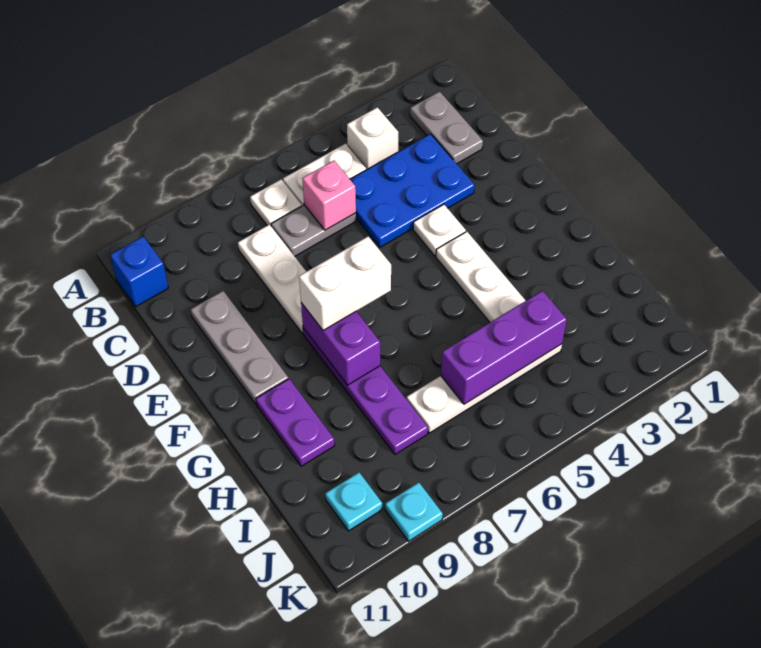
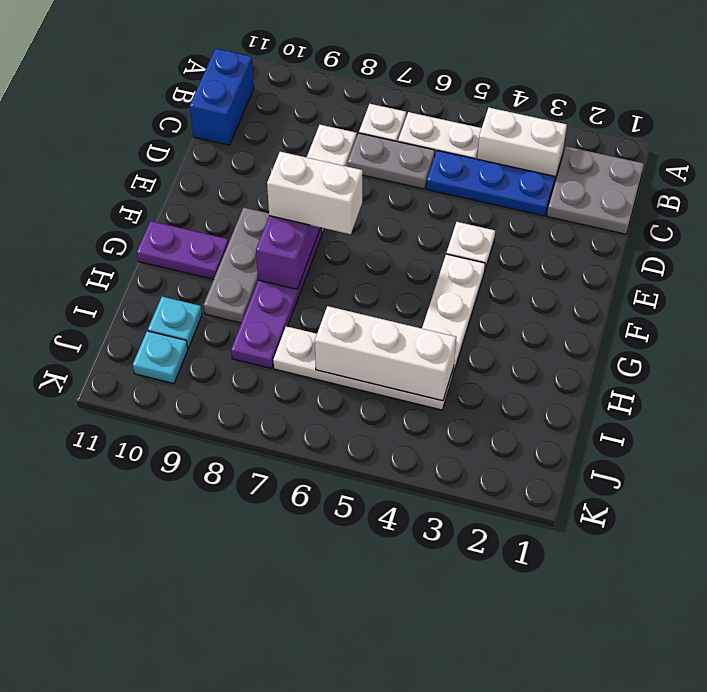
grey plate B2:C2 level 1 -> grey plate B1:C2 level 1
white brick B4 level 1 -> white brick B3:B4 level 1
blue brick B11 level 1 -> blue brick B11:C11 level 1
blue plate C3:D5 level 1 -> blue plate C3:C5 level 1
pink brick C6 level 2 -> none
grey plate D10:F10 level 1 -> grey plate F9:H9 level 1
purple plate G10:H10 level 1 -> purple plate G10:G11 level 1
purple brick I4:I6 level 2 -> white brick I4:I6 level 2
cyan plate K9 level 1 -> cyan plate I10 level 1

